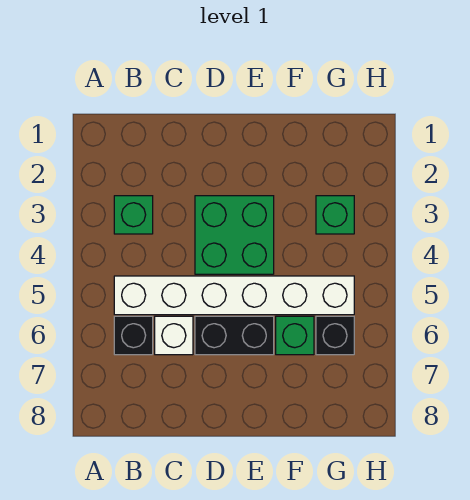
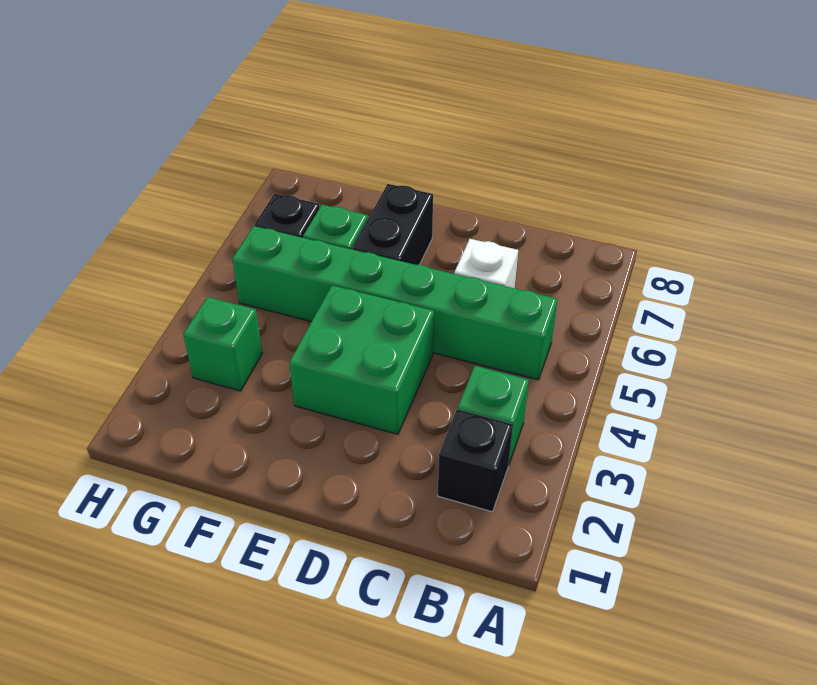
white brick B5:G5 level 1 -> green brick B5:G5 level 1
black brick B6 level 1 -> black brick B2 level 1
black brick D6:E6 level 1 -> black brick E6:E7 level 1

